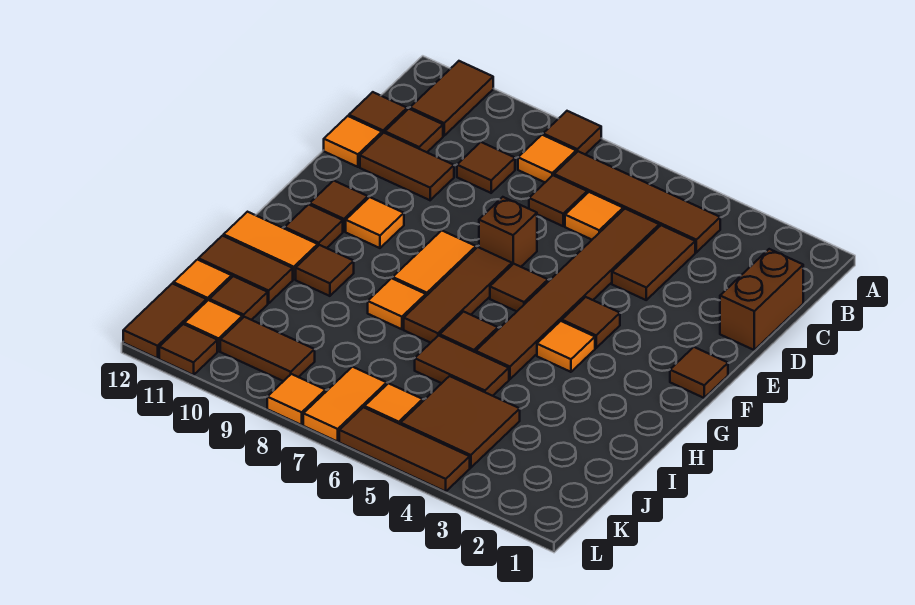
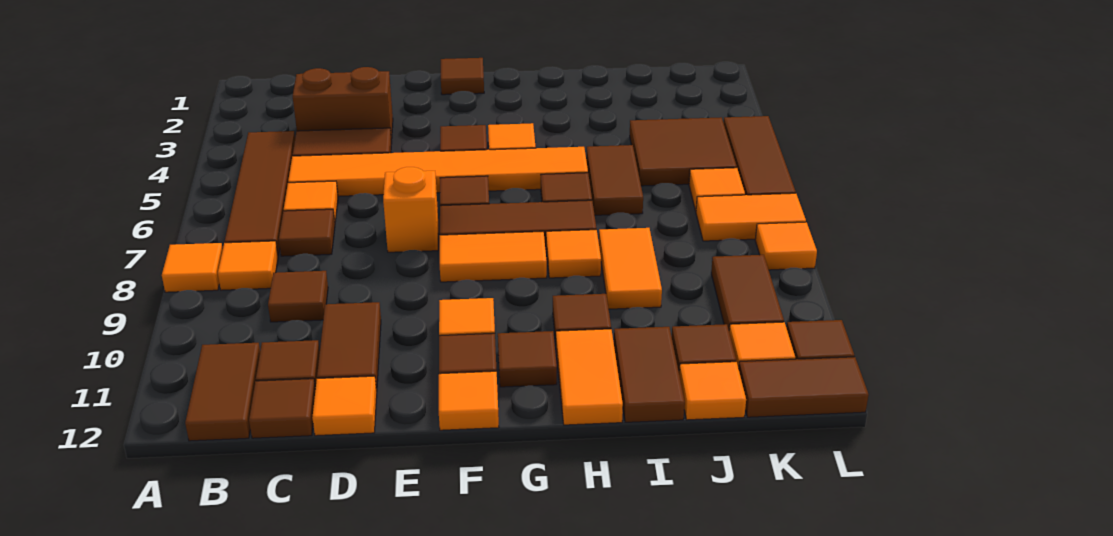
brown tile A8 level 1 -> orange tile A8 level 1
brown tile A11:B11 level 1 -> brown tile B11:B12 level 1
brown brick C1:D1 level 1 -> brown brick C3:D3 level 1
brown tile C5:H5 level 1 -> orange tile C5:H5 level 1
brown brick E7 level 1 -> orange brick E7 level 1
none -> orange tile F12 level 1
none -> orange tile I8:I9 level 1

